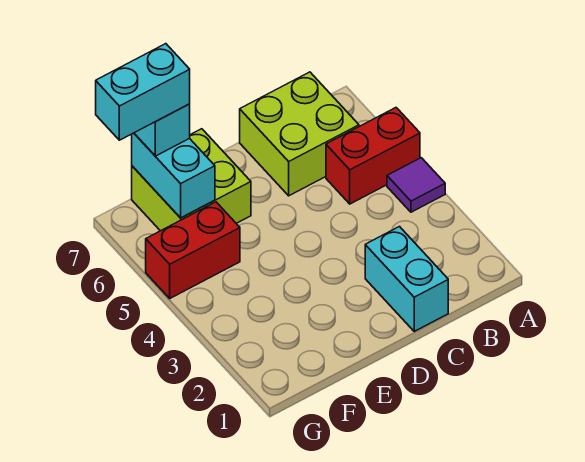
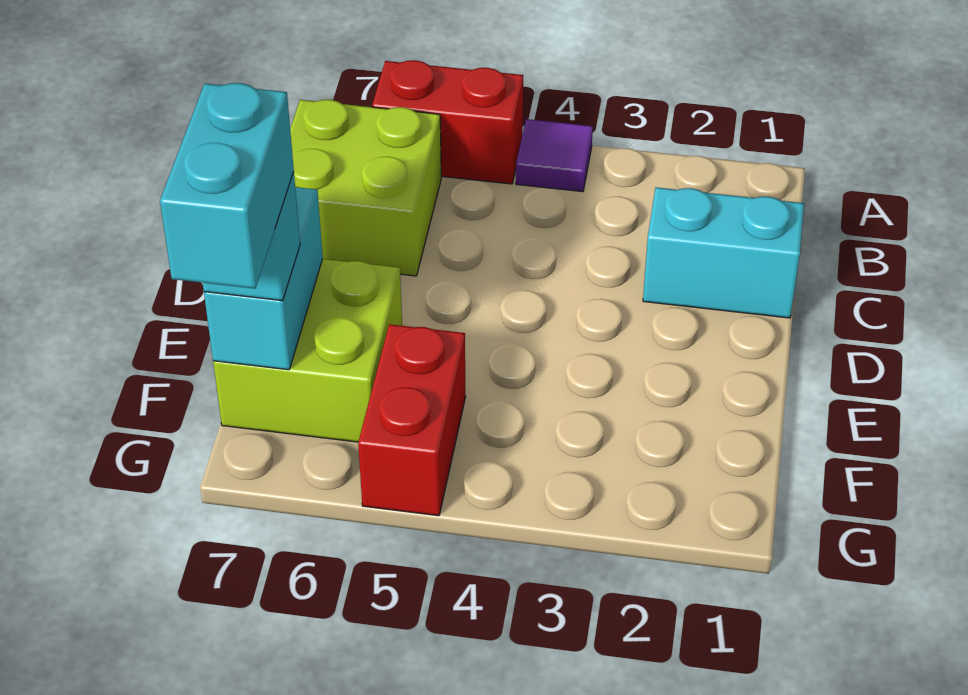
red brick A5:B5 level 1 -> red brick A5:A6 level 1
cyan brick F6:F7 level 2 -> cyan brick E7:F7 level 2

